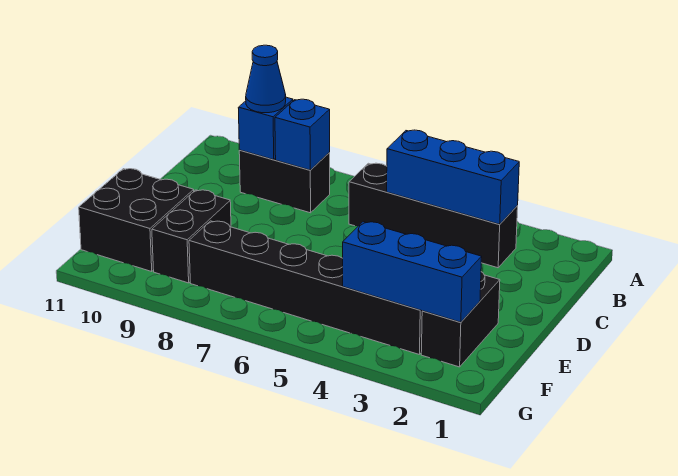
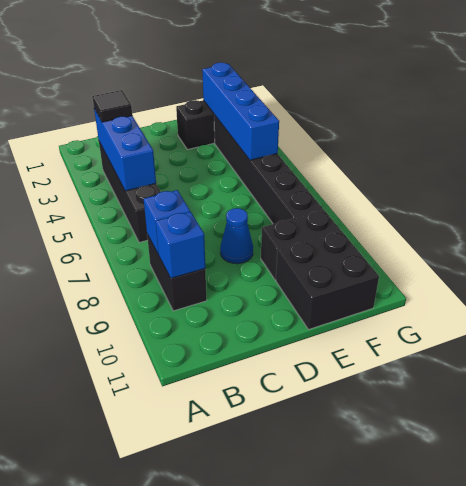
none -> black tile B3 level 3
blue cone B9 level 3 -> blue cone D8 level 1
blue brick F2:F4 level 2 -> blue brick F2:F5 level 2

